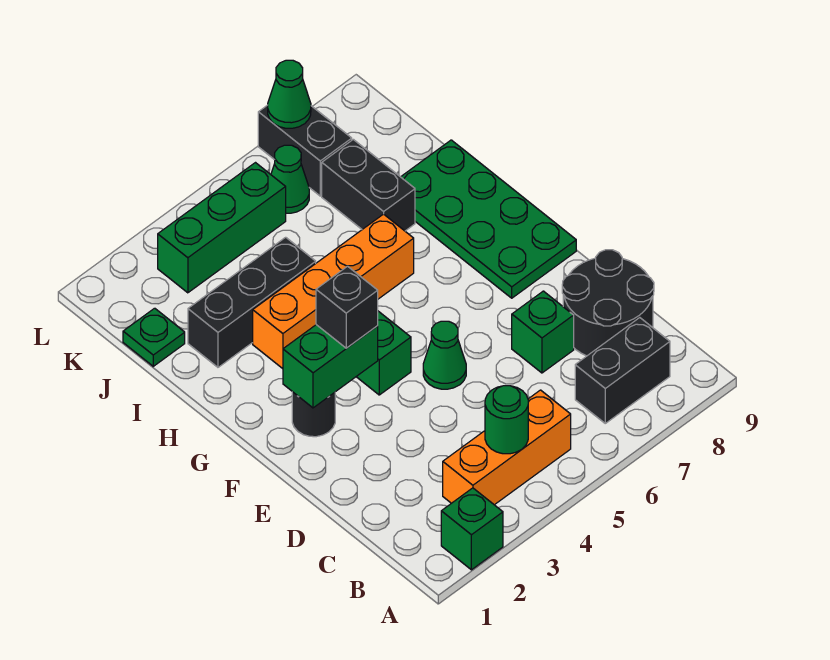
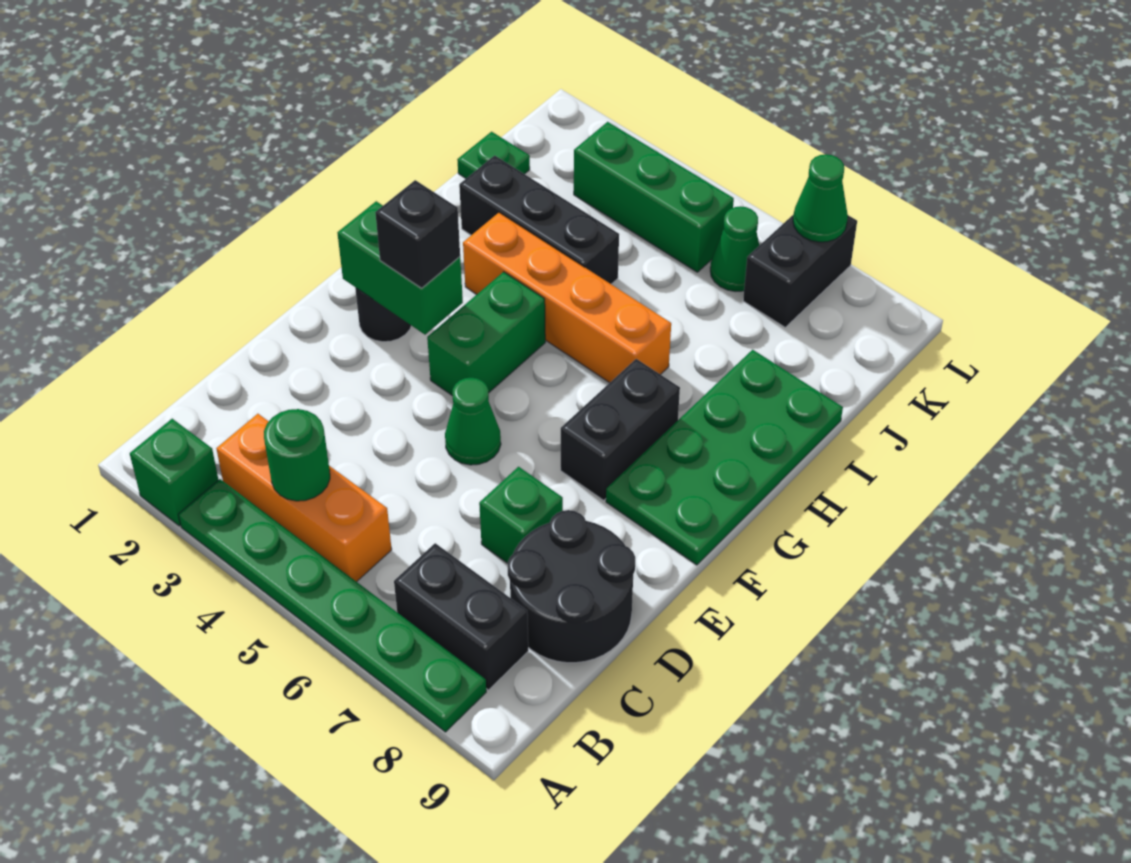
none -> green plate A3:A8 level 1
black brick I7:J7 level 1 -> black brick F7:G7 level 1

